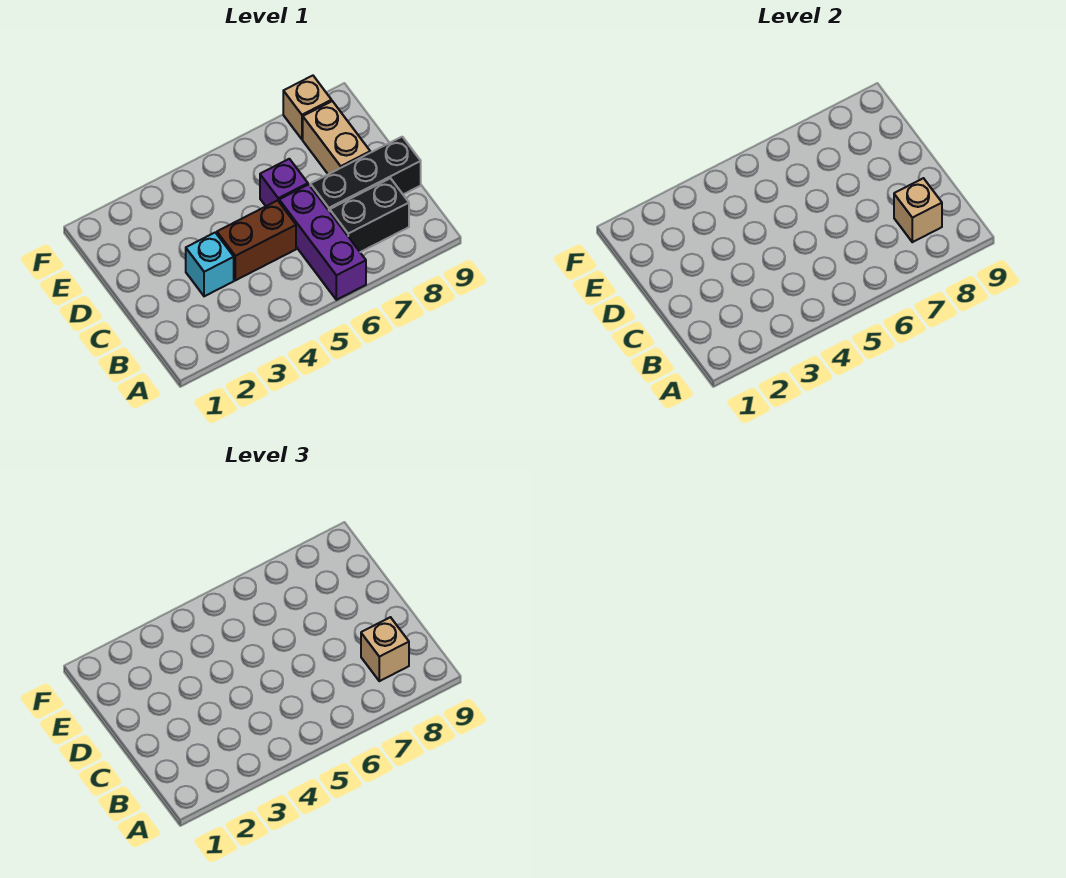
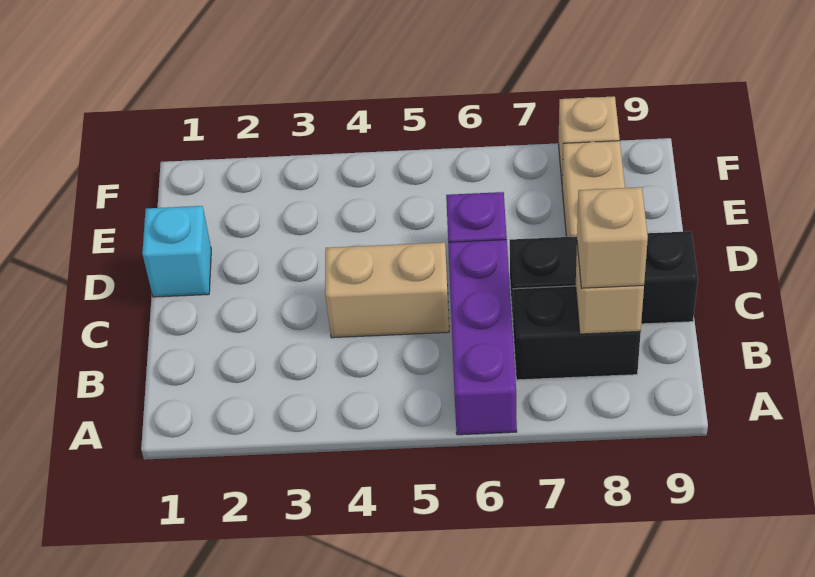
cyan brick C3 level 1 -> cyan brick D1 level 1
brown brick C4:C5 level 1 -> tan brick C4:C5 level 1

